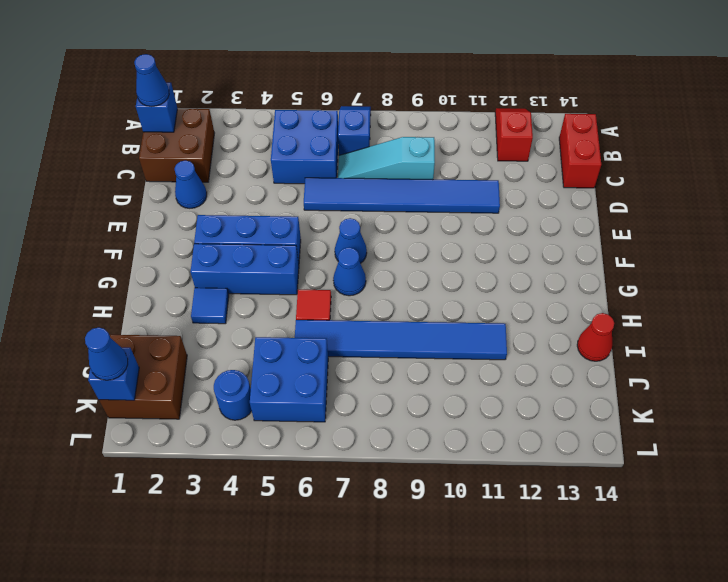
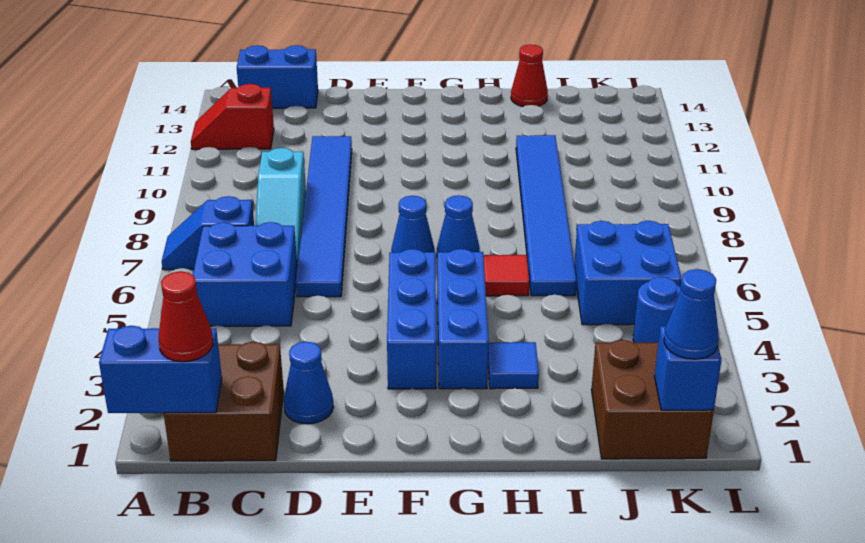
blue brick B1 level 2 -> blue brick A1:B1 level 2
blue cone B1 level 3 -> red cone B1 level 3
red brick B14:C14 level 1 -> blue brick B14:C14 level 1

